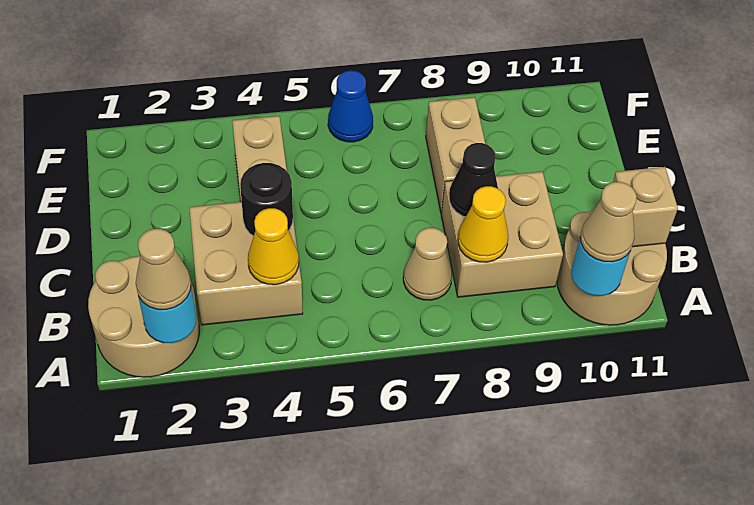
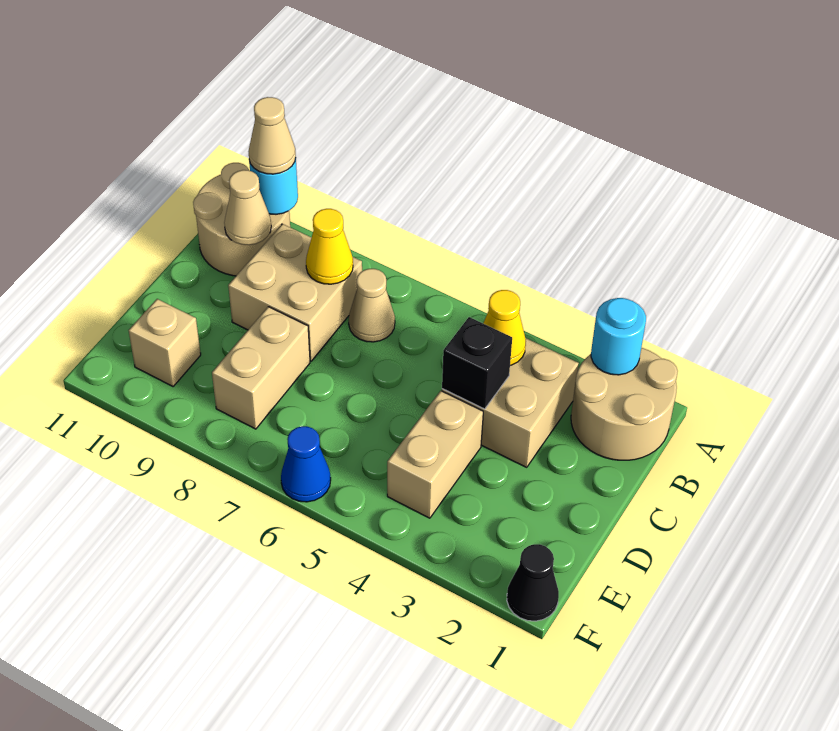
tan cone A2 level 3 -> tan cone B10 level 2
tan brick B11 level 2 -> tan brick E10 level 1
black round brick C4 level 2 -> black brick C4 level 2
black cone C8 level 2 -> black cone F1 level 1

